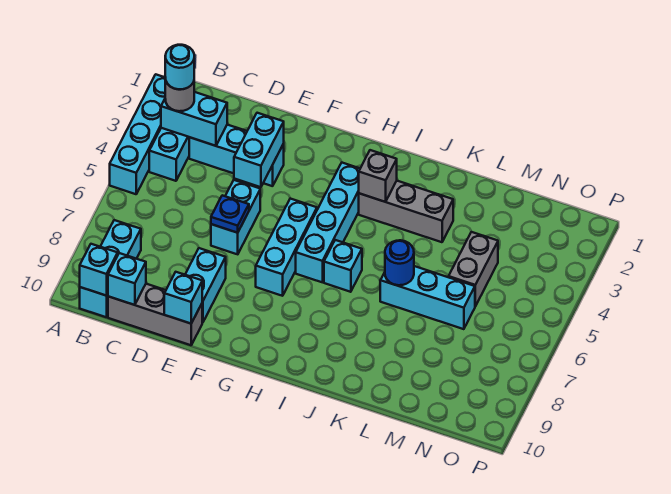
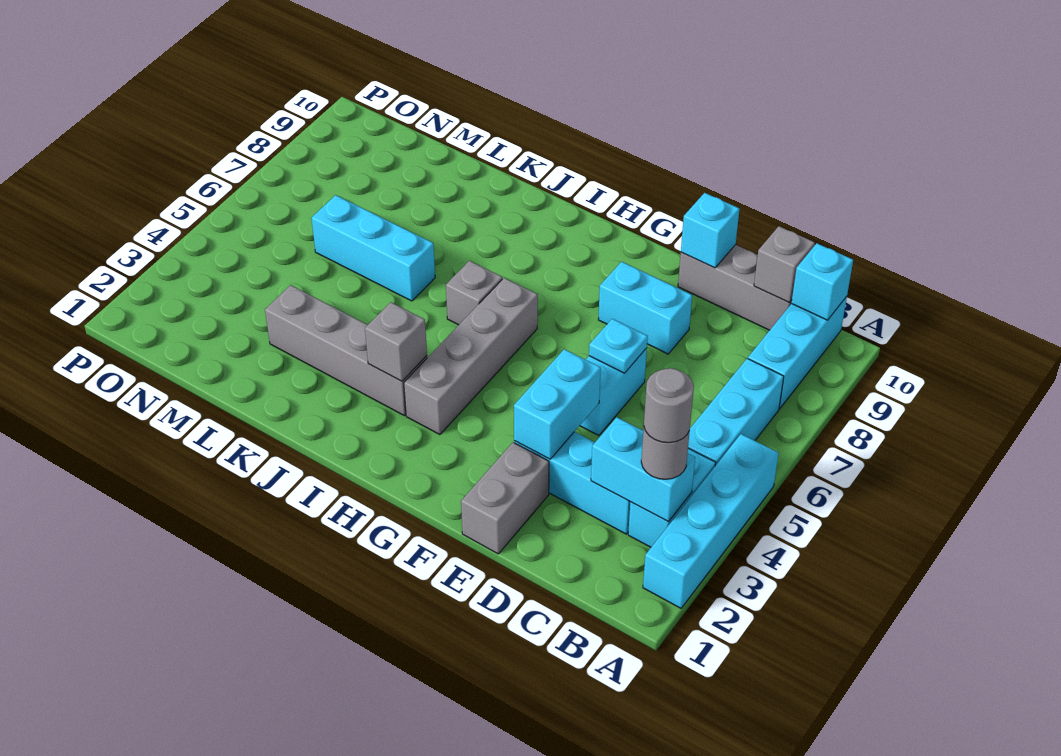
cyan round brick B3 level 4 -> grey round brick B3 level 4
cyan brick C10 level 2 -> grey brick C10 level 2
blue plate E6 level 2 -> cyan plate E6 level 2
cyan brick E8:E9 level 1 -> cyan brick E8:F8 level 1
cyan brick G5:G7 level 1 -> cyan brick B5:B7 level 1
cyan brick H3:H6 level 1 -> grey brick H3:H6 level 1
grey brick I3:K3 level 1 -> grey brick I3:L3 level 1
cyan brick I6 level 1 -> grey brick I6 level 1
blue round brick K6 level 2 -> none
grey brick M4:M5 level 1 -> grey brick E1:E2 level 1

